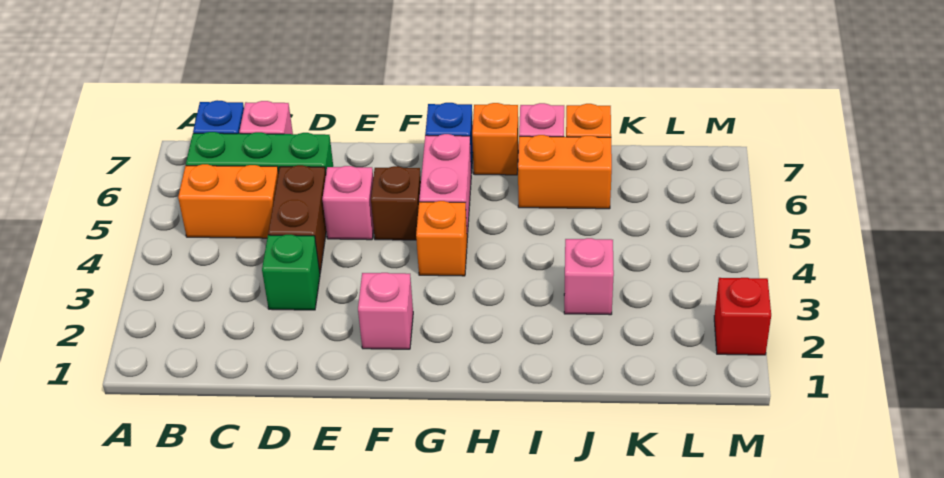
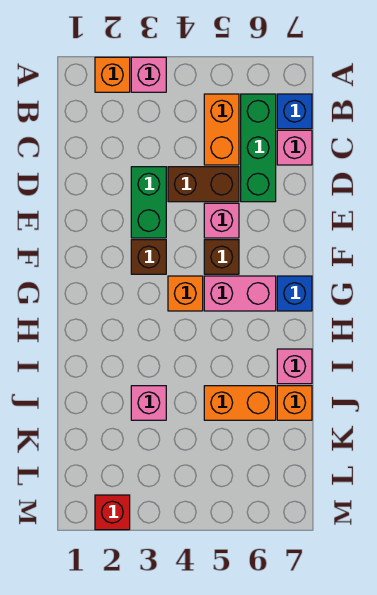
green brick D3 level 1 -> green brick D3:E3 level 1
pink brick F2 level 1 -> pink brick A3 level 1
none -> brown brick F3 level 1
orange brick H7 level 1 -> orange brick A2 level 1
orange brick I6:J6 level 1 -> orange brick J5:J6 level 1

